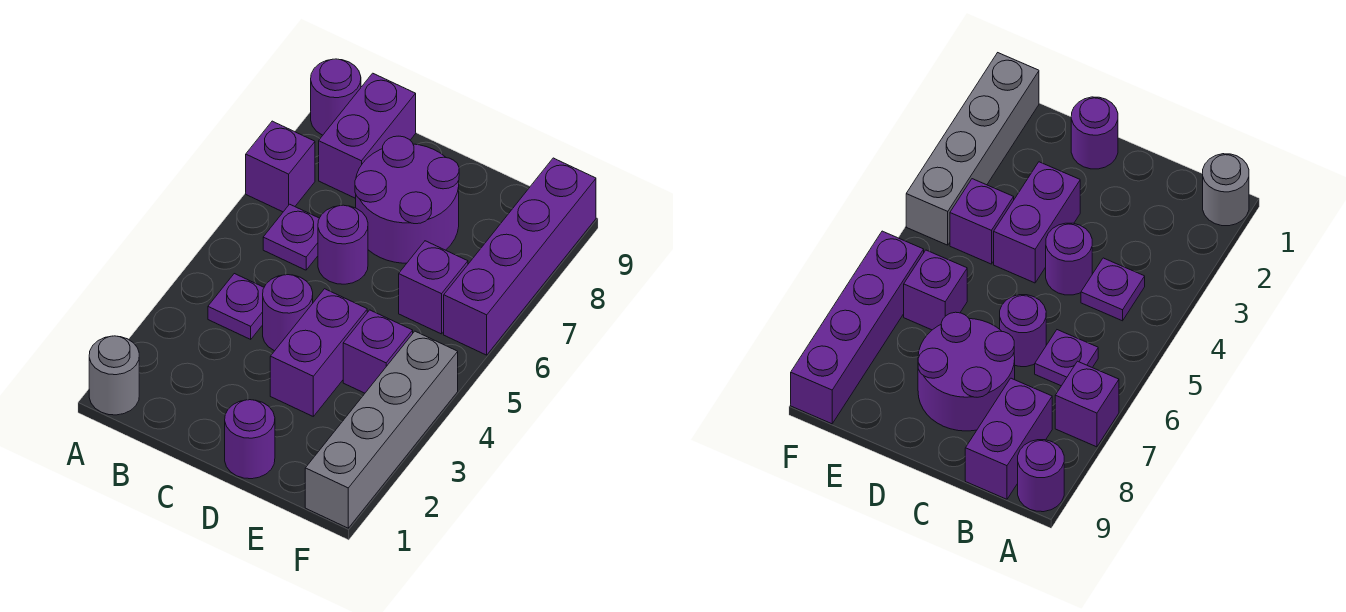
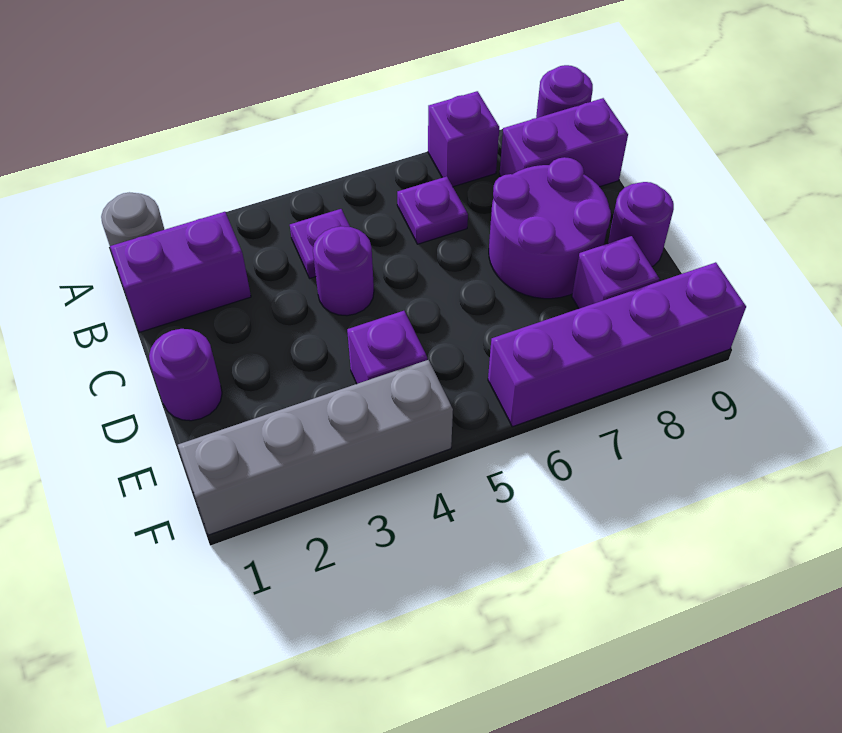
purple round brick C6 level 1 -> purple round brick D9 level 1
purple brick D3:D4 level 1 -> purple brick B1:B2 level 1
purple brick E6 level 1 -> purple brick E8 level 1

